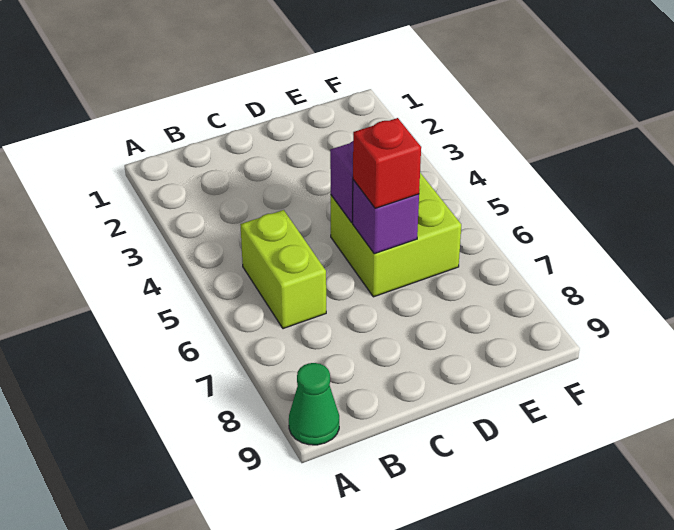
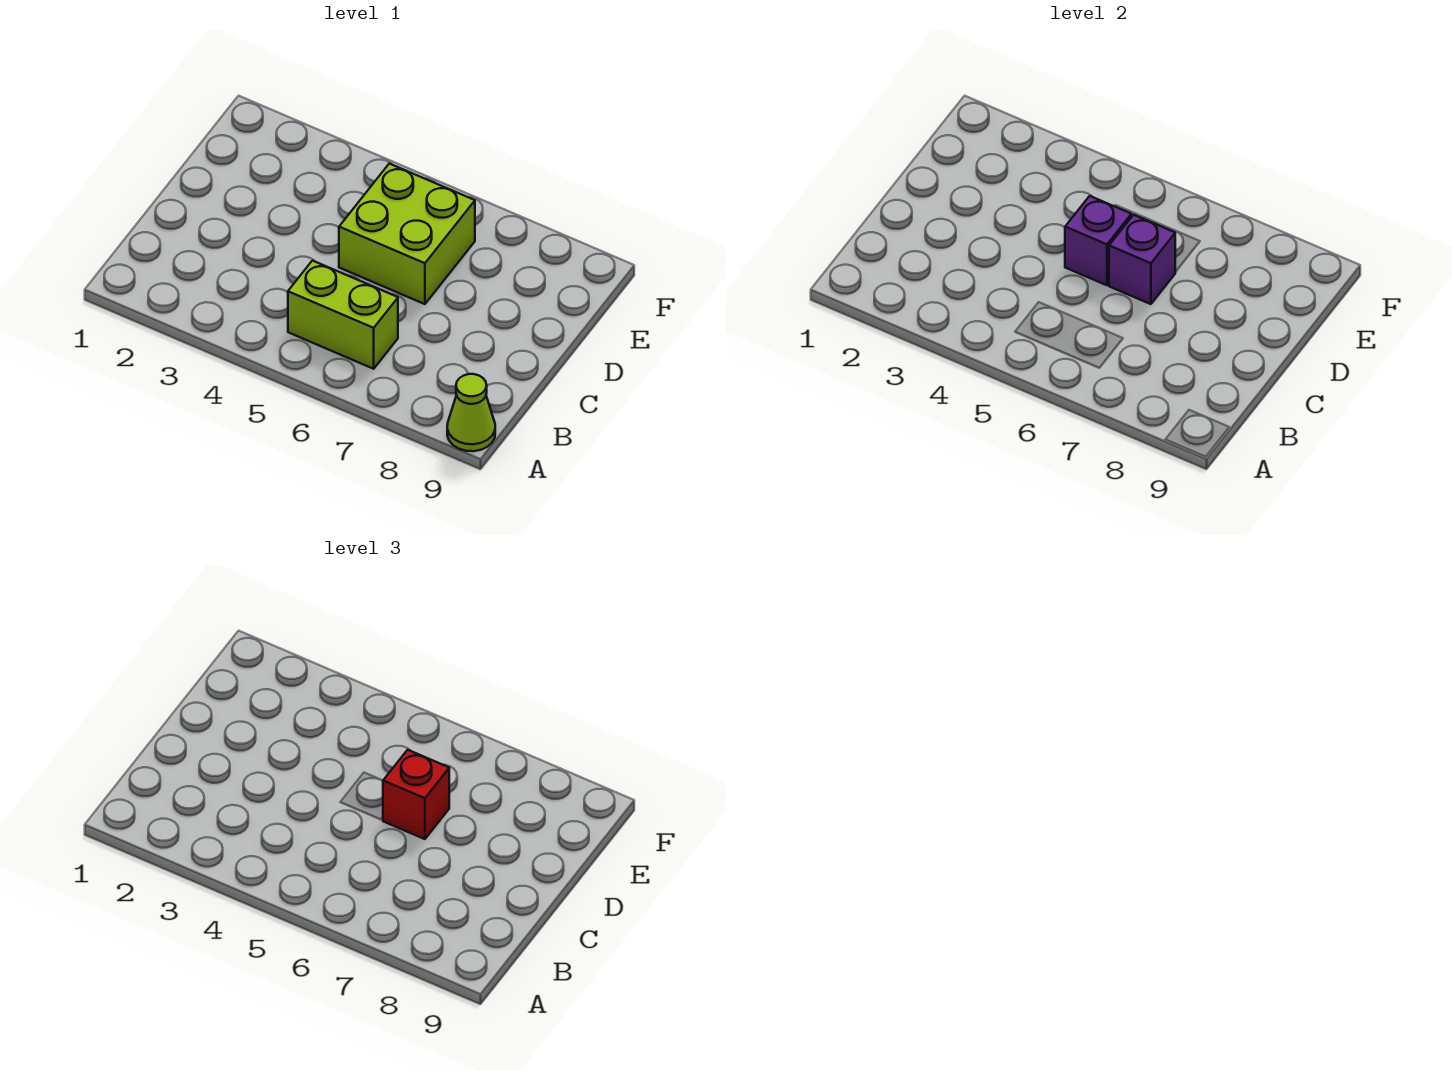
green cone A9 level 1 -> lime cone A9 level 1

